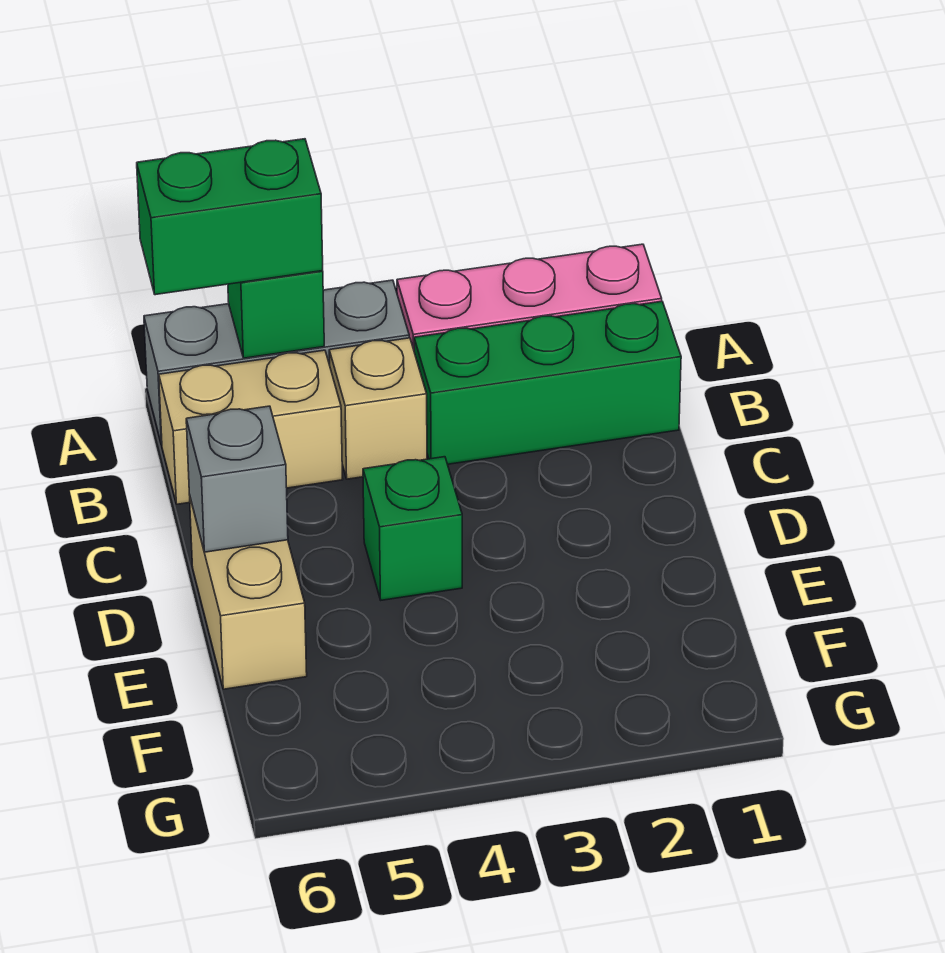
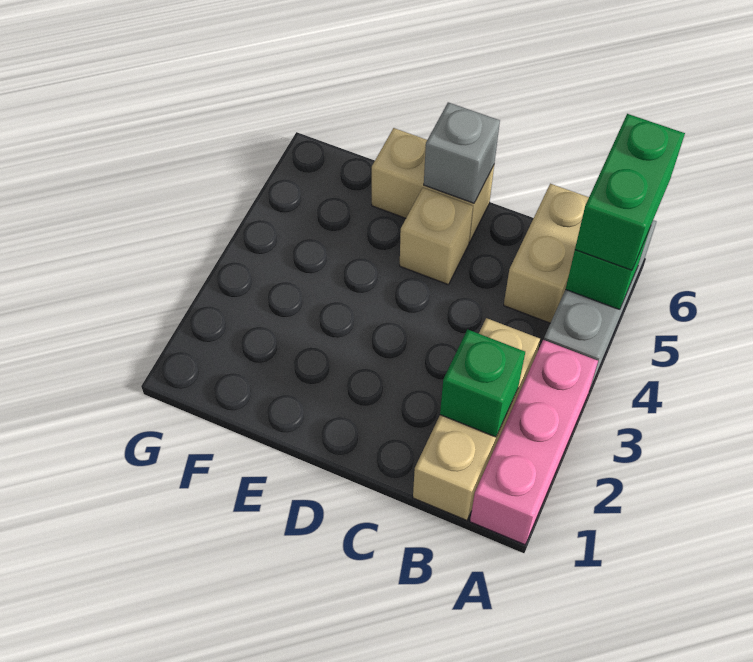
green brick B1:B3 level 1 -> tan brick B1:B3 level 1
tan brick B4 level 1 -> tan brick D5 level 1
green brick D4 level 1 -> green brick B2 level 2

